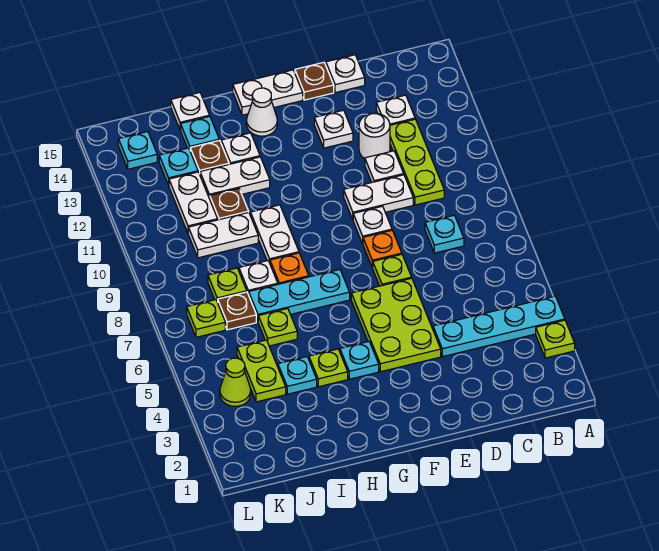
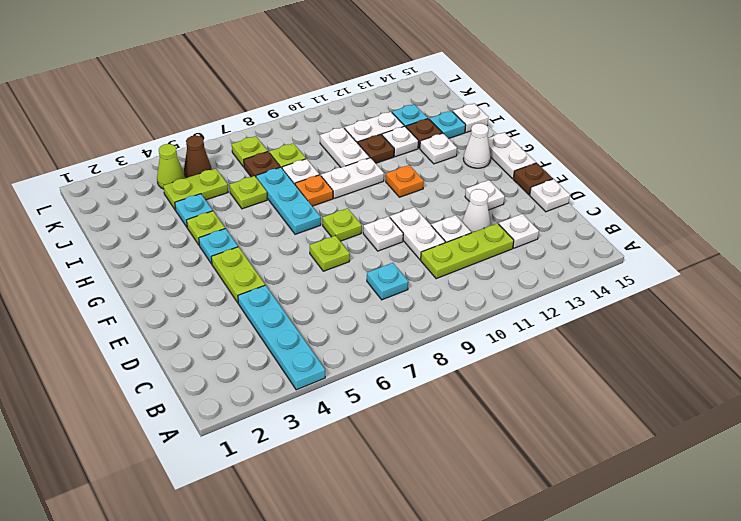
lime plate A3 level 1 -> lime plate F8 level 1
white round brick D12 level 1 -> white cone D12 level 1
lime plate E4:F6 level 1 -> lime plate E4:F4 level 1
orange plate E8 level 1 -> orange plate G11 level 1
white plate H12:I12 level 1 -> white plate I12 level 1
none -> brown cone K5 level 1
cyan plate K14 level 1 -> none

